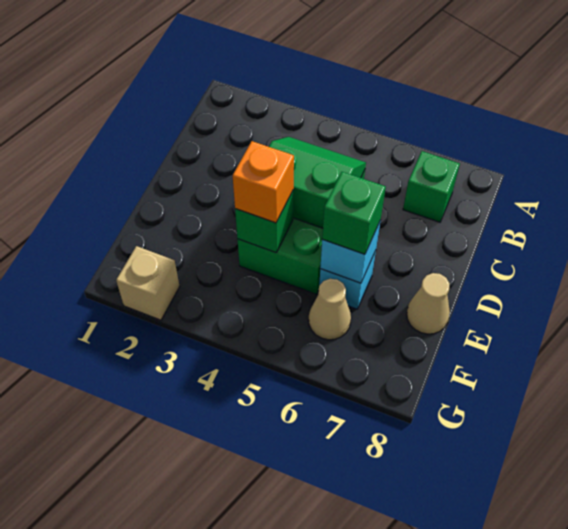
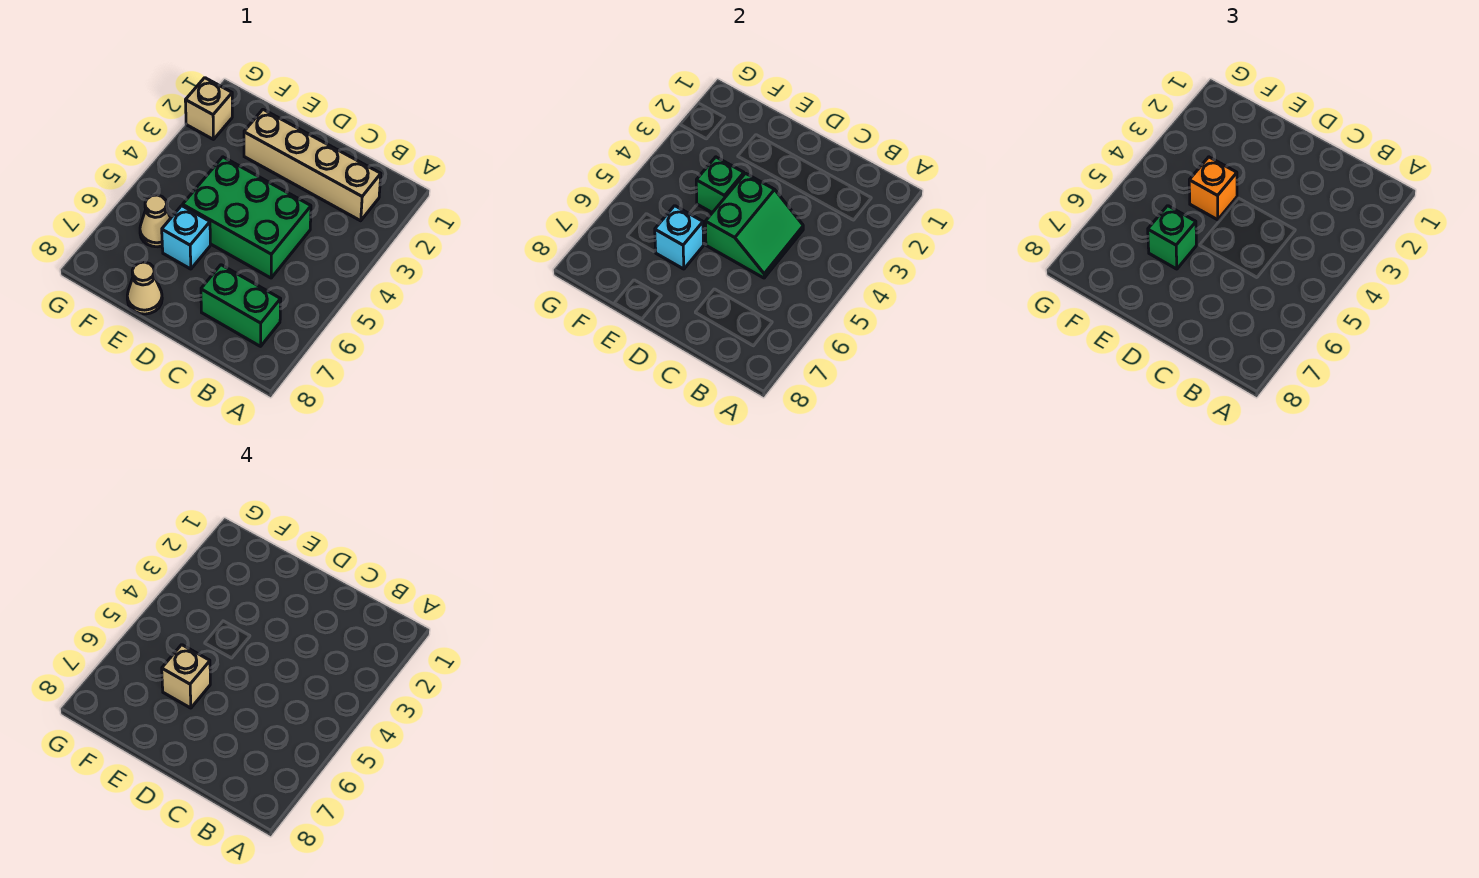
none -> tan brick B2:E2 level 1
green brick B7 level 1 -> green brick B7:C7 level 1
none -> tan brick E6 level 4

